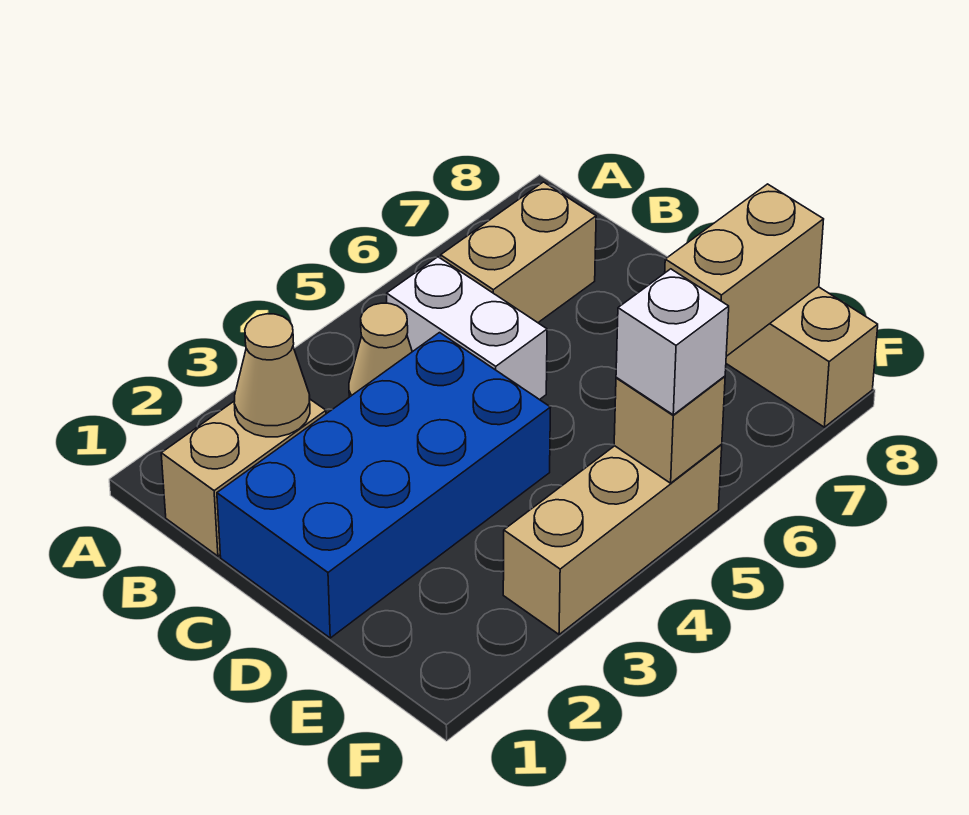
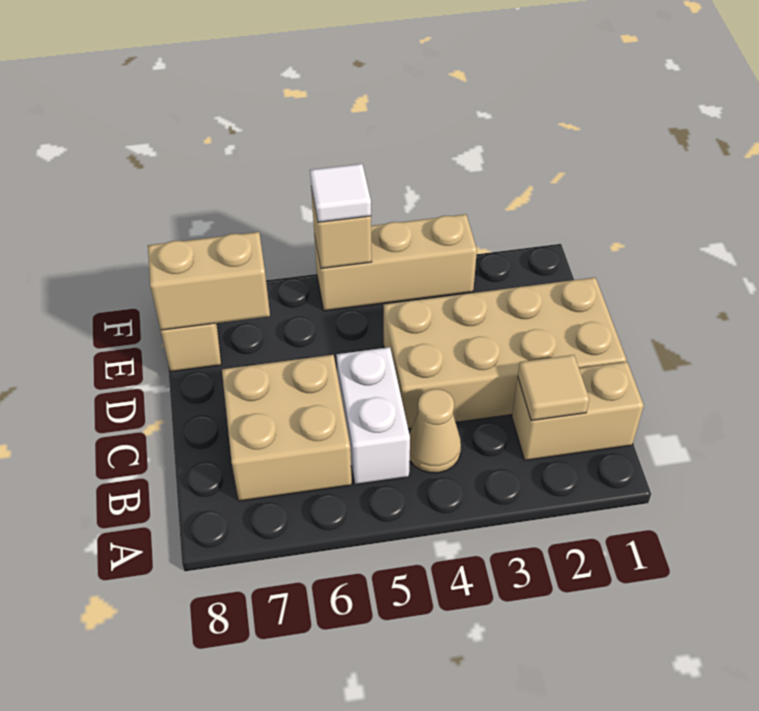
tan cone B2 level 2 -> tan tile B2 level 2
tan brick B6:B7 level 1 -> tan brick B6:C7 level 1
blue brick C1:D4 level 1 -> tan brick C1:D4 level 1
white brick F5 level 3 -> white tile F5 level 3

